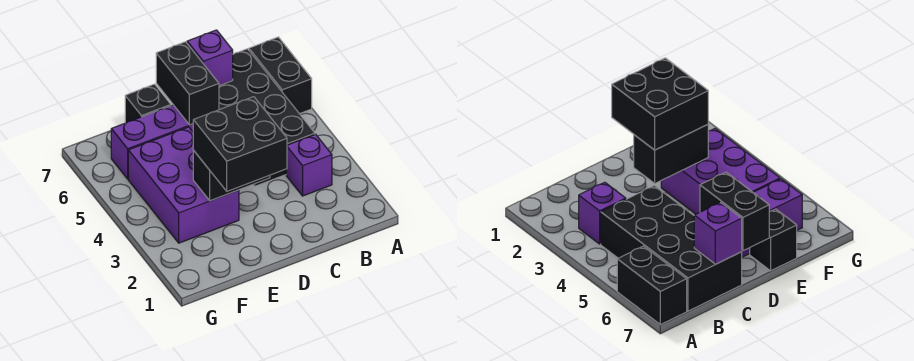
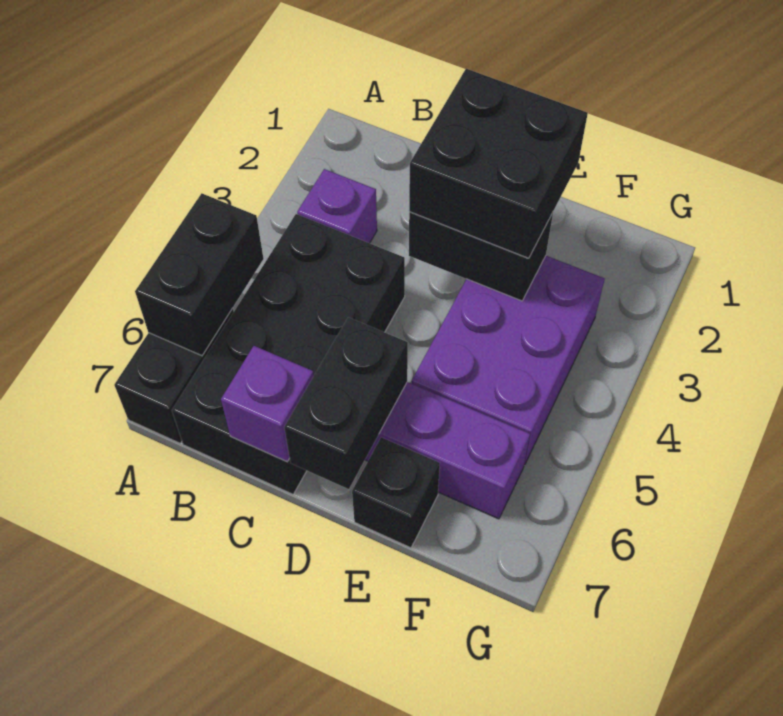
none -> black brick A5:A6 level 2

